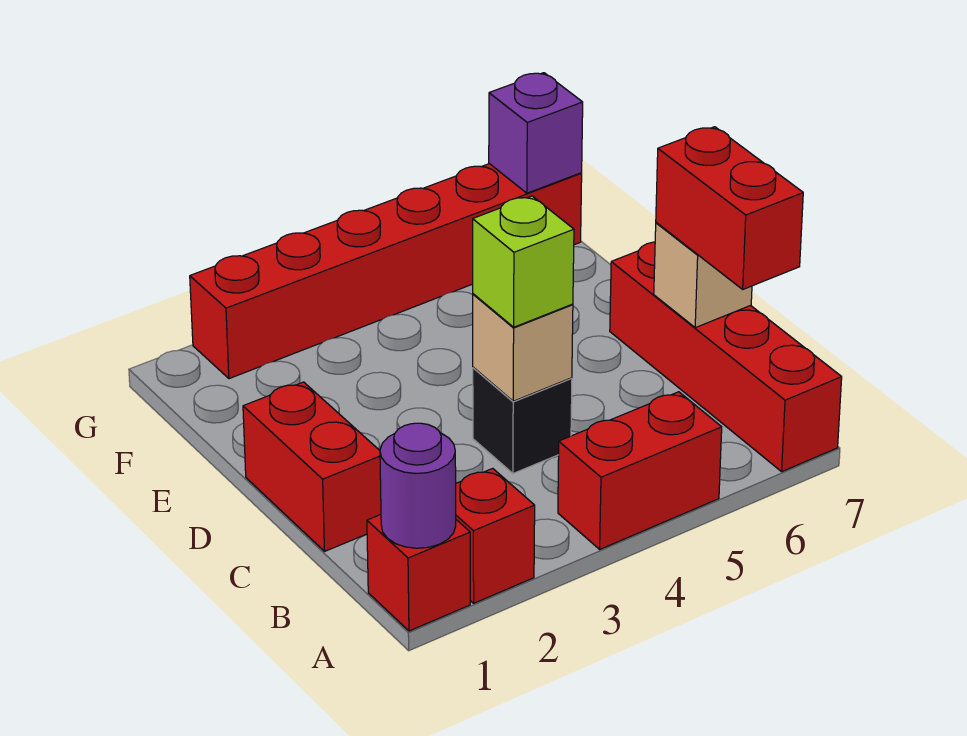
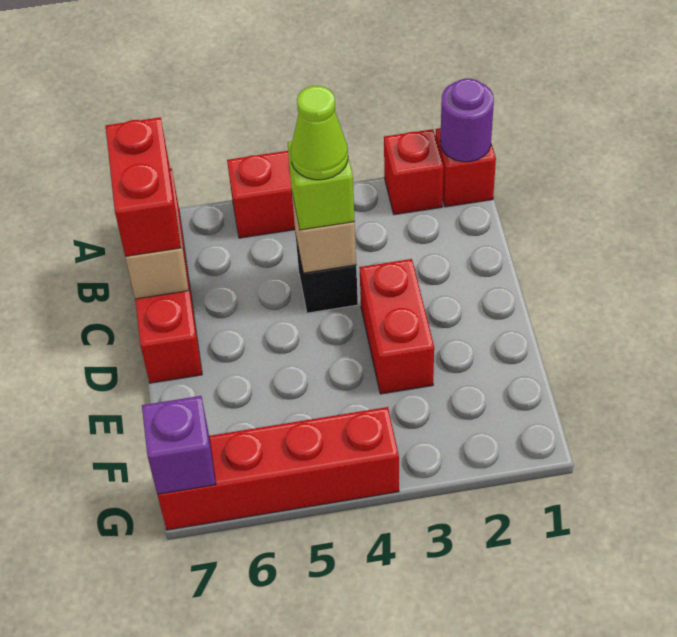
red brick C1:D1 level 1 -> red brick D3:E3 level 1
none -> lime cone C4 level 4
red brick G2:G7 level 1 -> red brick G4:G7 level 1

